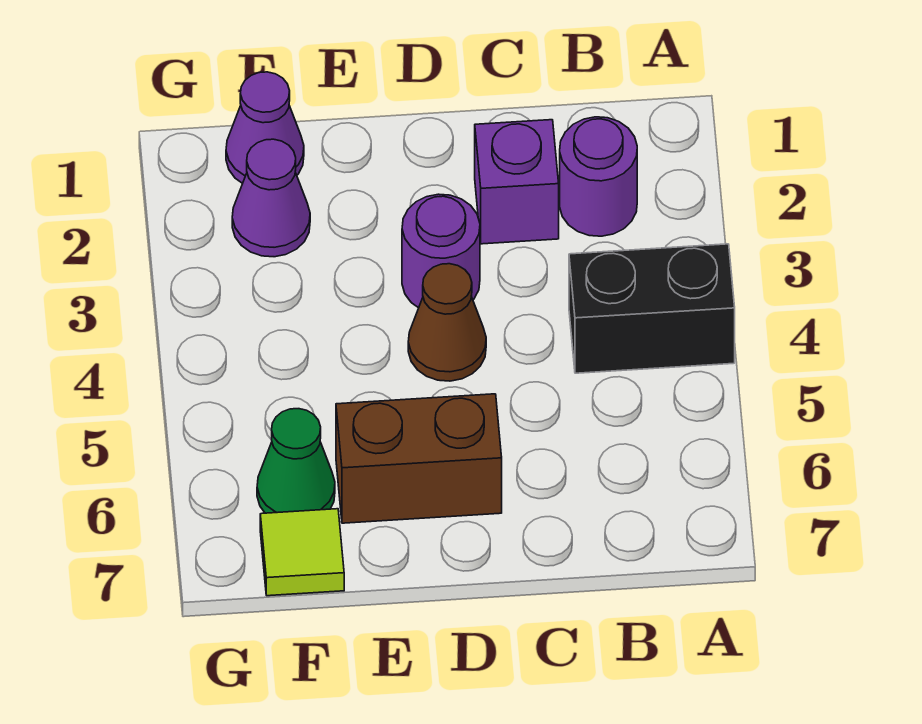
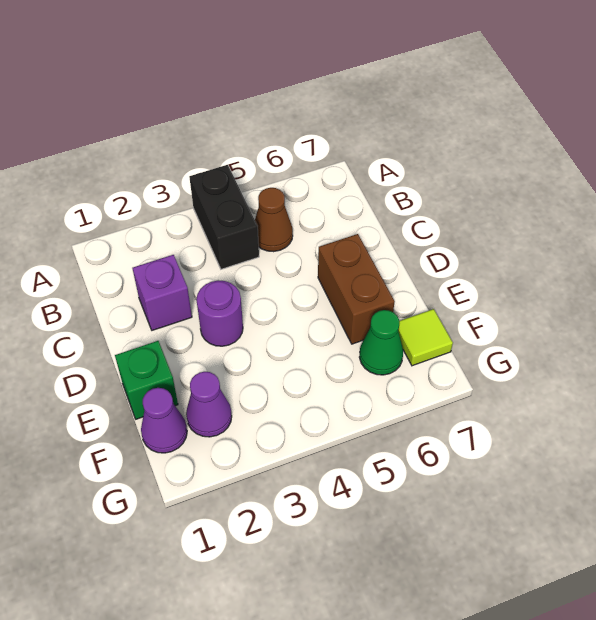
purple round brick B2 level 1 -> none
brown cone D4 level 1 -> brown cone B5 level 1
none -> green brick E1 level 1

